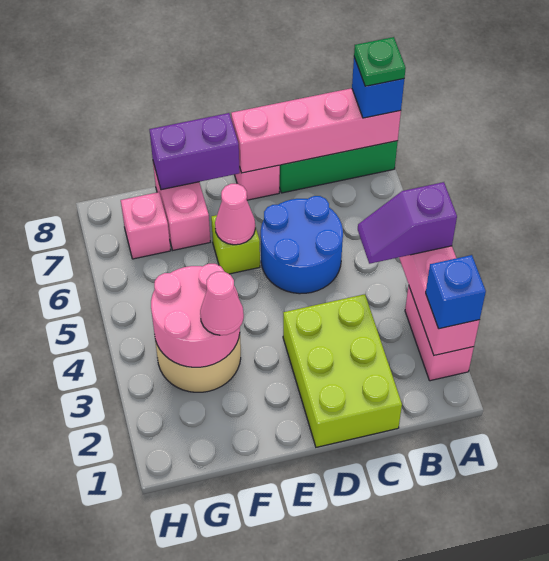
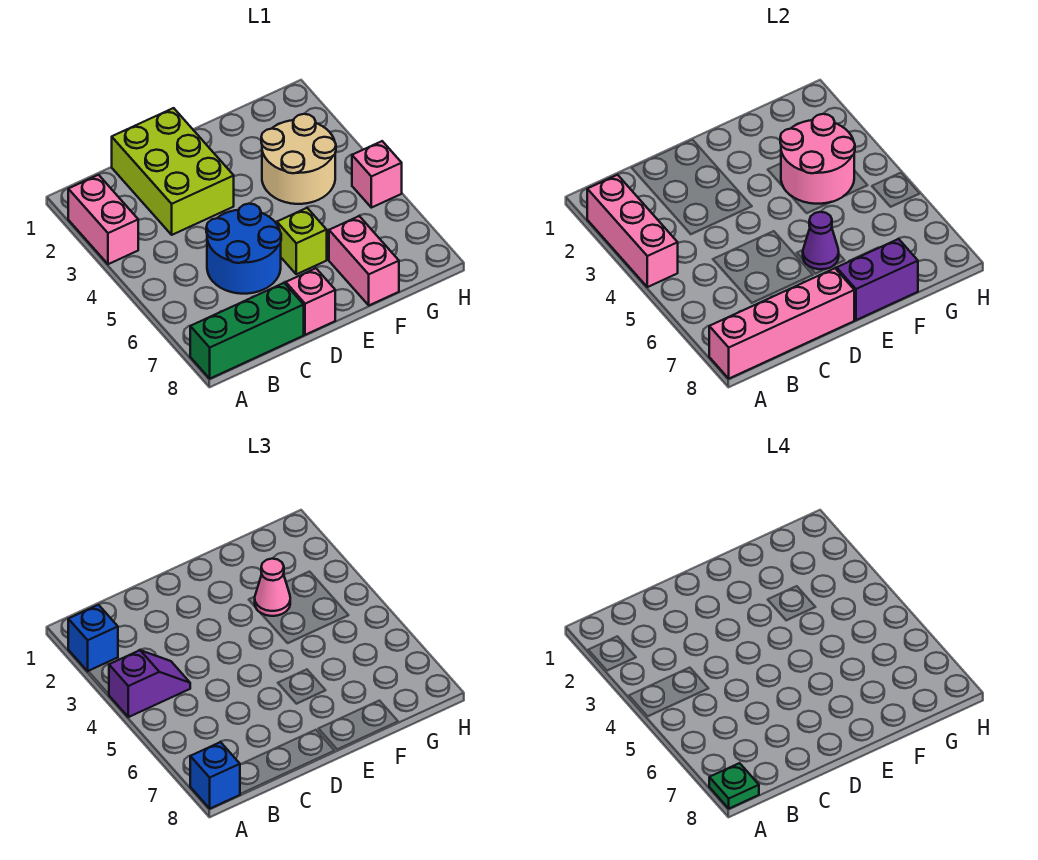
pink cone E6 level 2 -> purple cone E6 level 2
pink brick G7 level 1 -> pink brick H5 level 1

